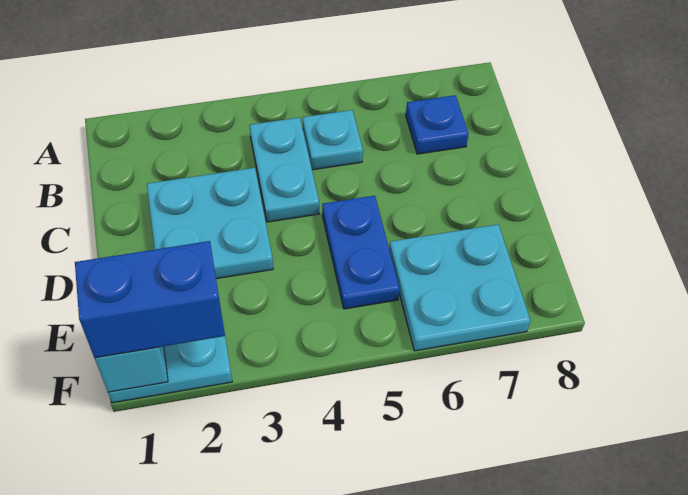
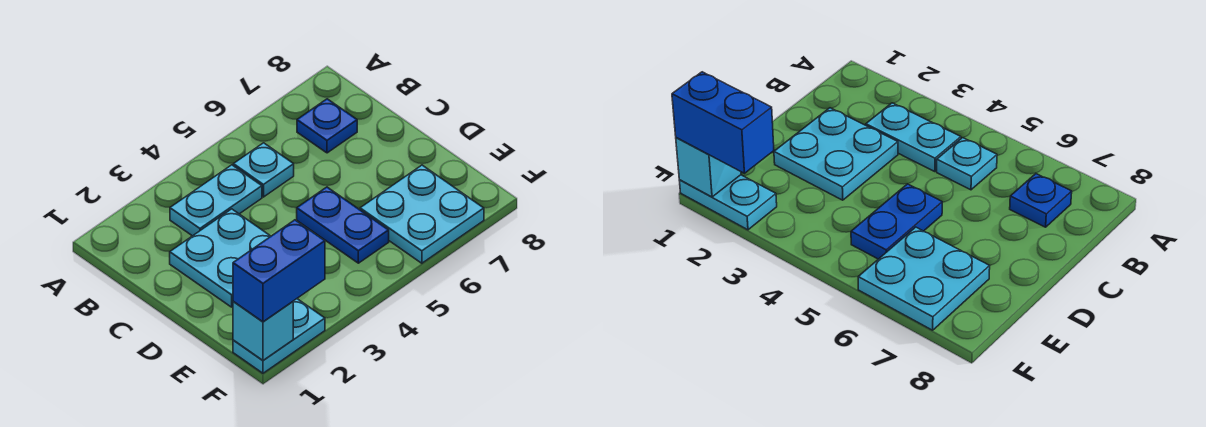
cyan plate B4:C4 level 1 -> cyan plate B3:B4 level 1

